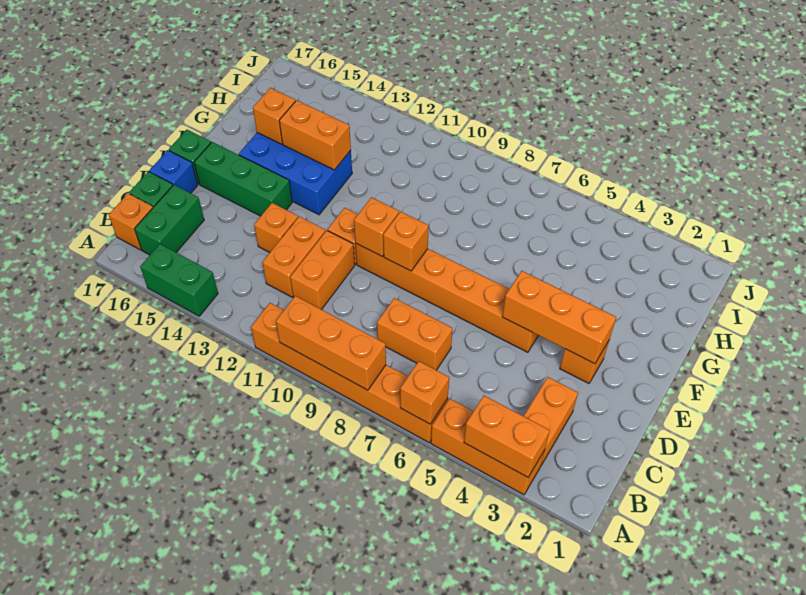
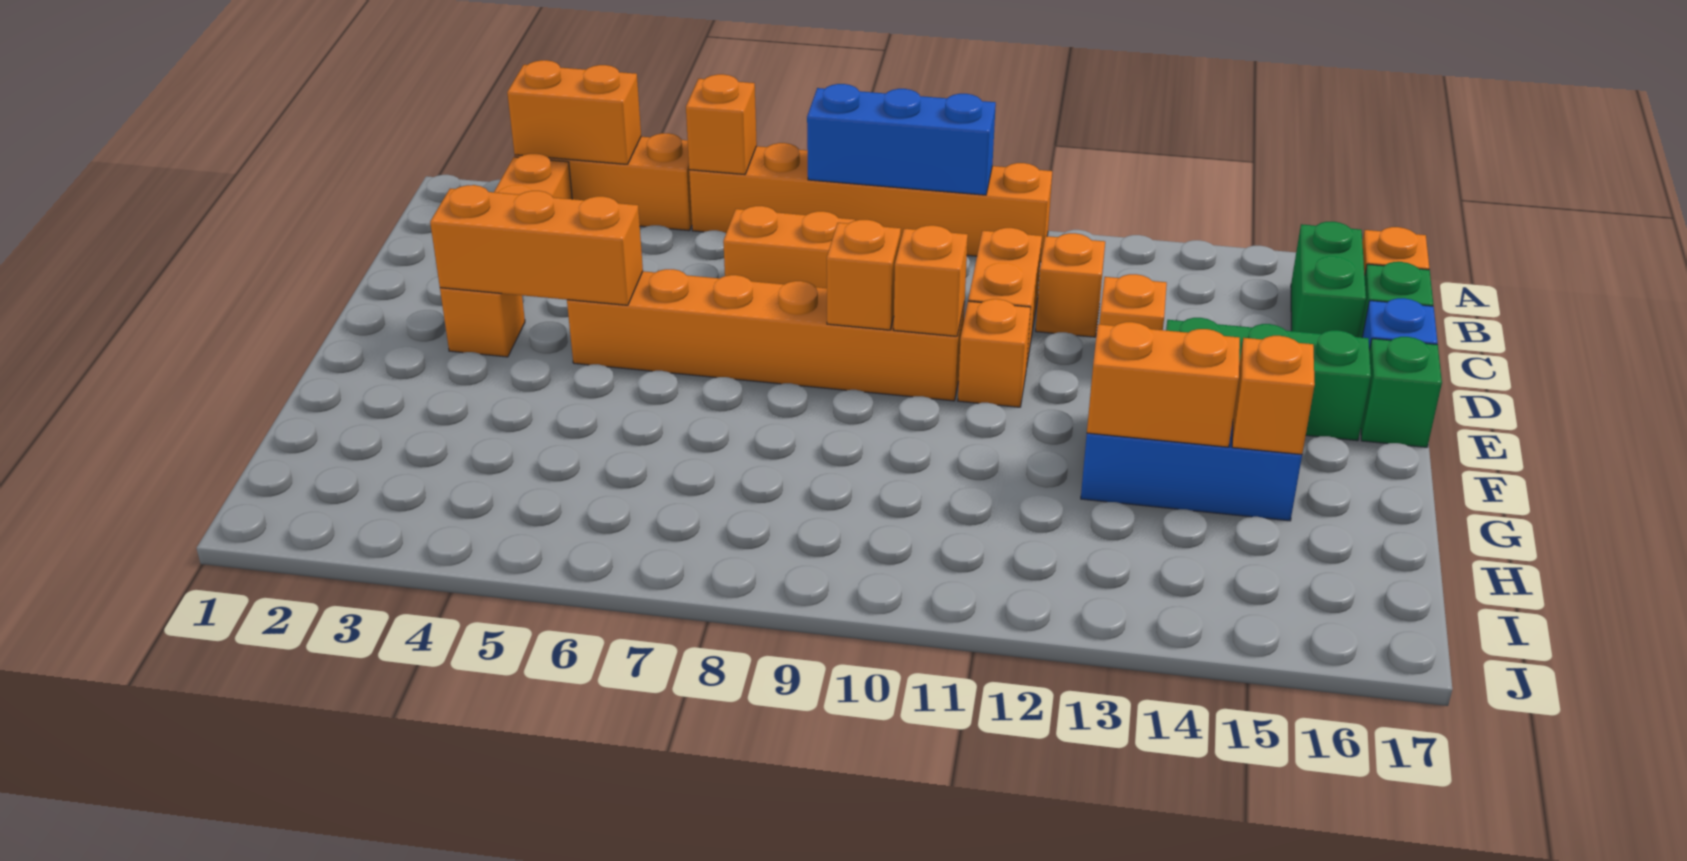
orange brick A8:A10 level 2 -> blue brick A8:A10 level 2
green brick A14:A15 level 1 -> none
orange brick C12:D12 level 1 -> orange brick C12 level 1

